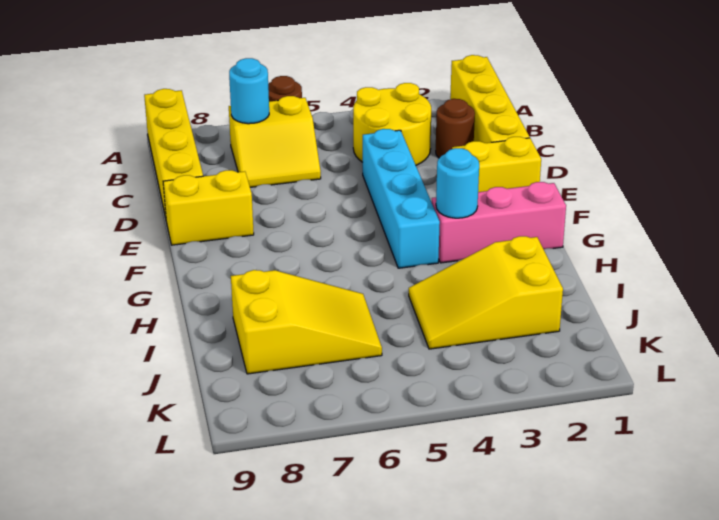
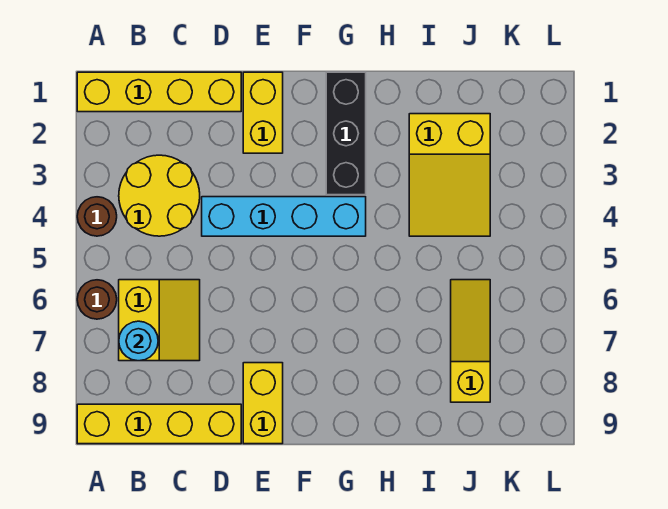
brown round brick C2 level 1 -> brown round brick A4 level 1
pink brick G1:G3 level 1 -> black brick G1:G3 level 1
cyan round brick G3 level 2 -> none
yellow slope I6:J8 level 1 top 8 -> yellow slope J6:J8 level 1 top 8

